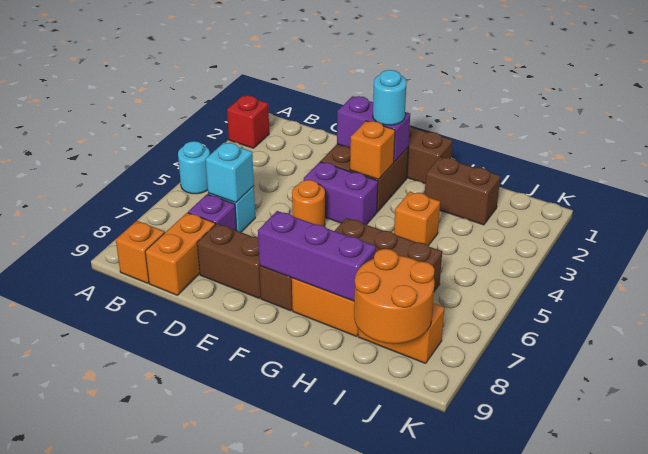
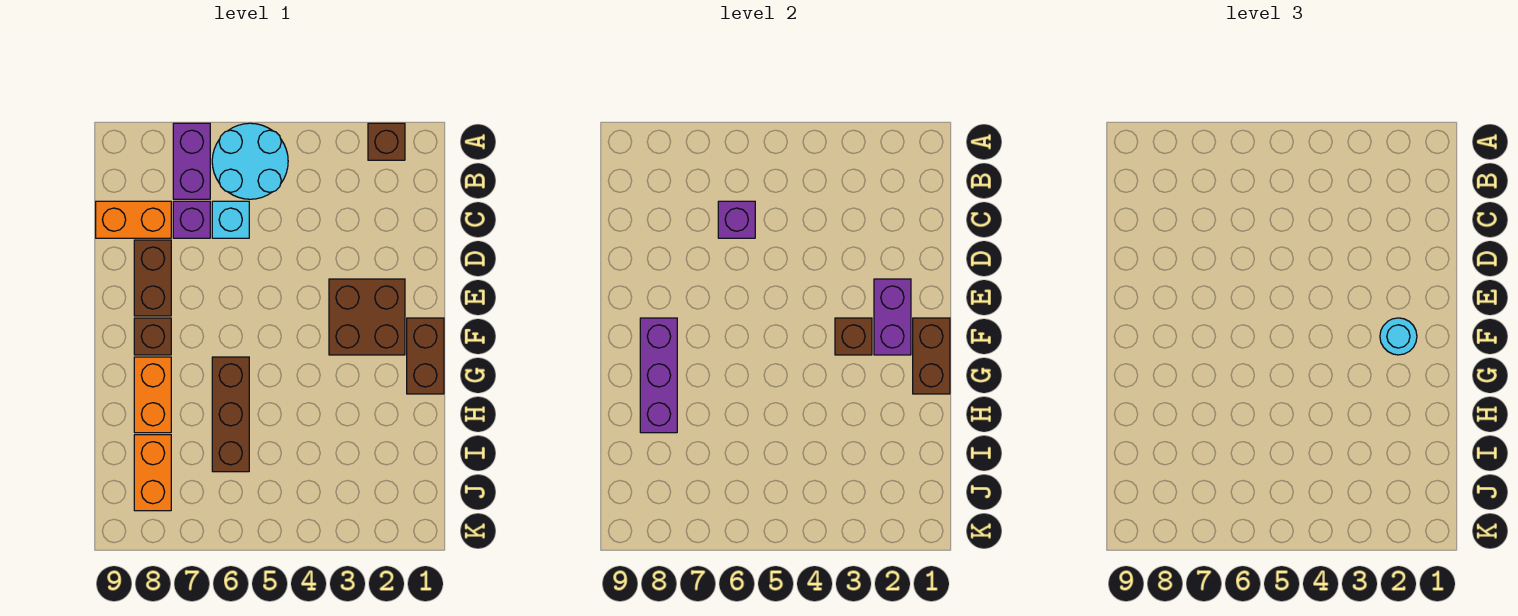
red brick A2 level 1 -> brown brick A2 level 1
cyan round brick A5 level 1 -> cyan round brick A5:B6 level 1
orange brick B9 level 1 -> none
cyan brick C6 level 2 -> purple brick C6 level 2
purple brick E4:F4 level 1 -> purple brick A7:B7 level 1
orange round brick E5 level 1 -> none
orange brick F3 level 2 -> brown brick F3 level 2
brown brick H2:I2 level 1 -> brown brick F1:G1 level 2
orange brick H4 level 1 -> none
orange round brick I8:J9 level 2 -> none

